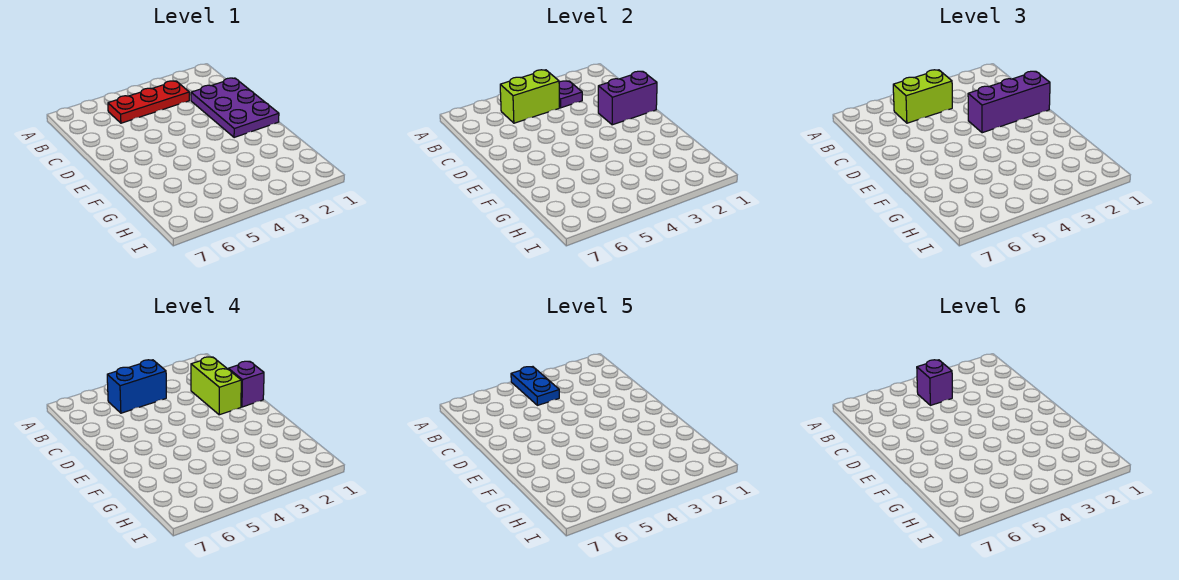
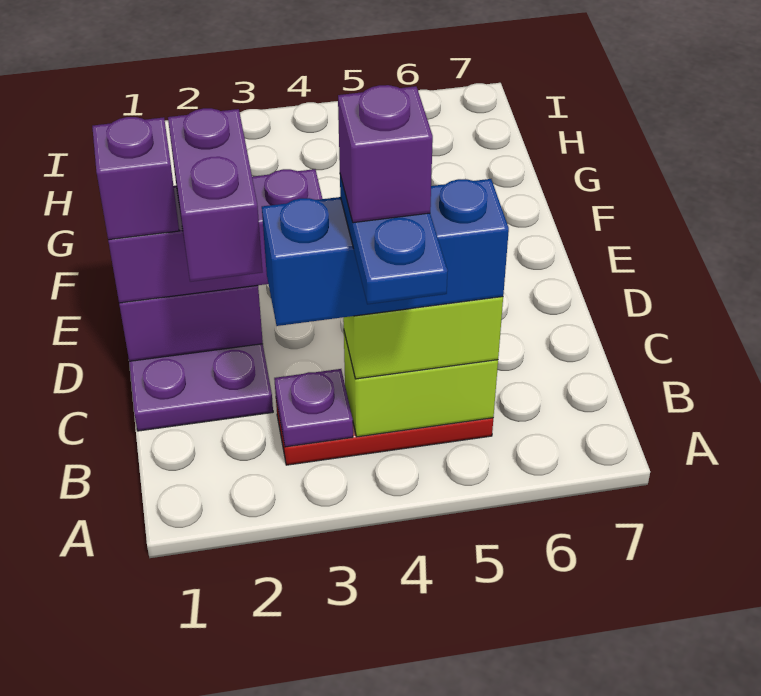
blue brick B4:B5 level 4 -> blue brick B3:B5 level 4
lime brick C2:D2 level 4 -> purple brick C2:D2 level 4

